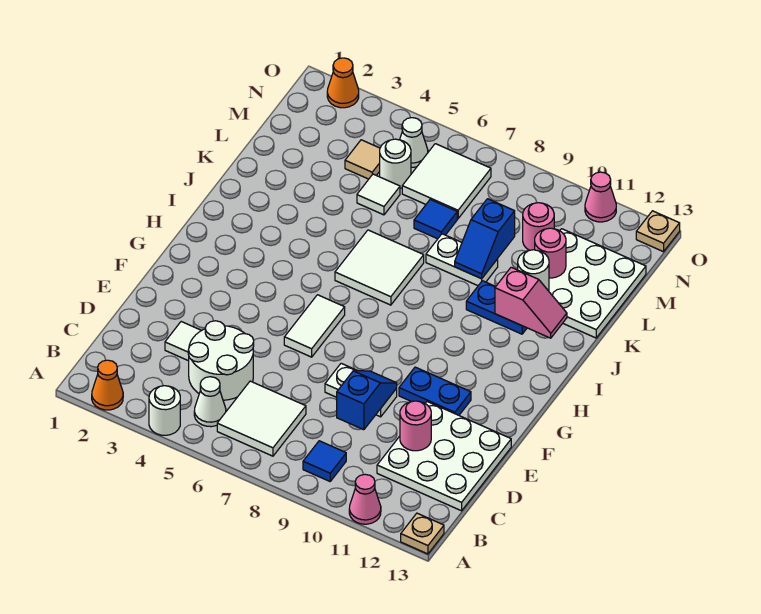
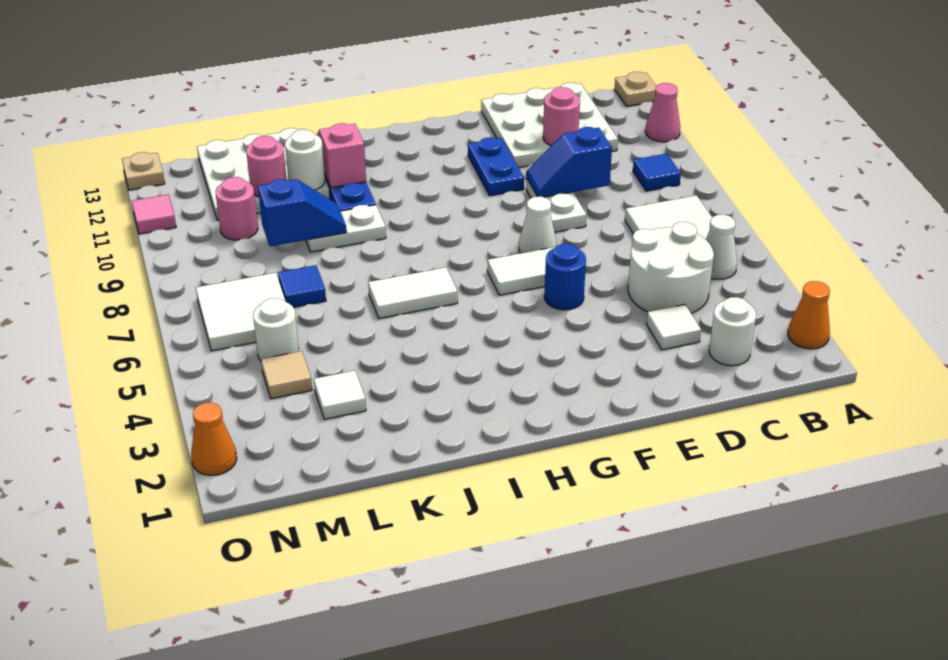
white round brick A4 level 1 -> white round brick C2 level 1
none -> blue round brick F5 level 1
white tile I6:J7 level 1 -> white tile I6:J6 level 1
white plate K8:K9 level 1 -> white plate J9:K9 level 1
white tile L5 level 1 -> white tile L3 level 1
white cone N5 level 1 -> white cone F7 level 1
pink cone O11 level 1 -> pink tile O11 level 1

